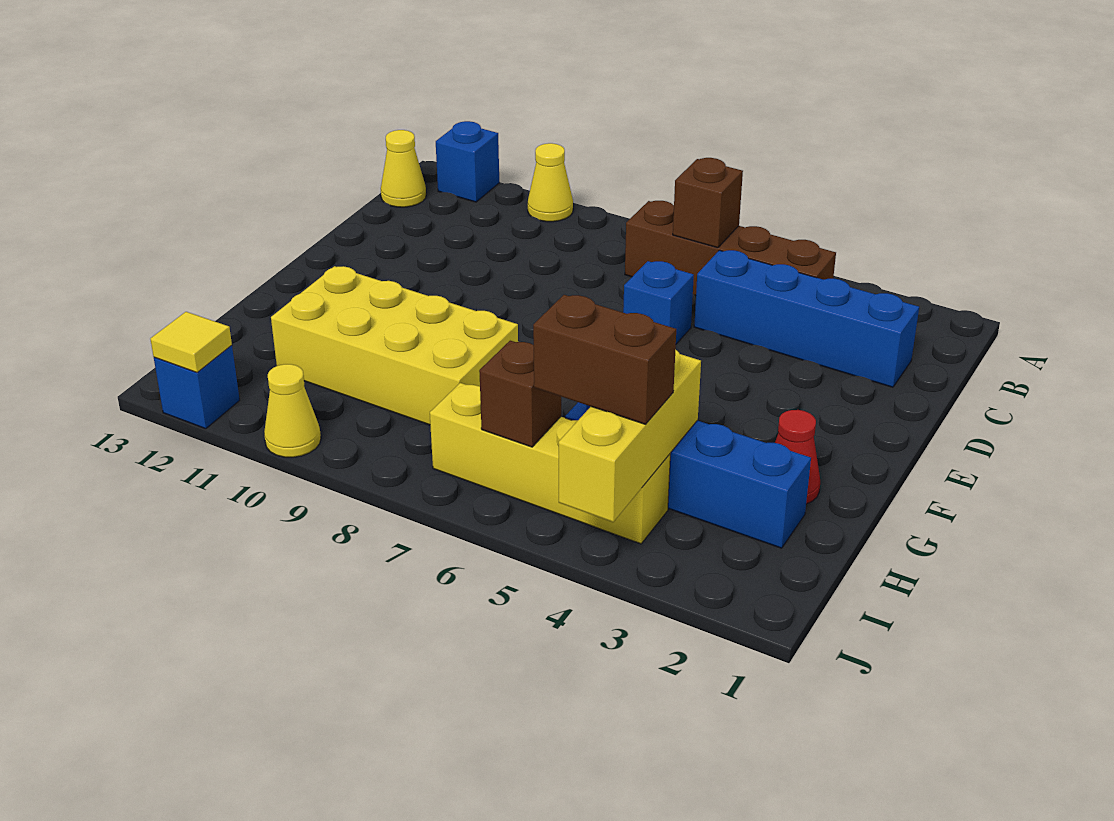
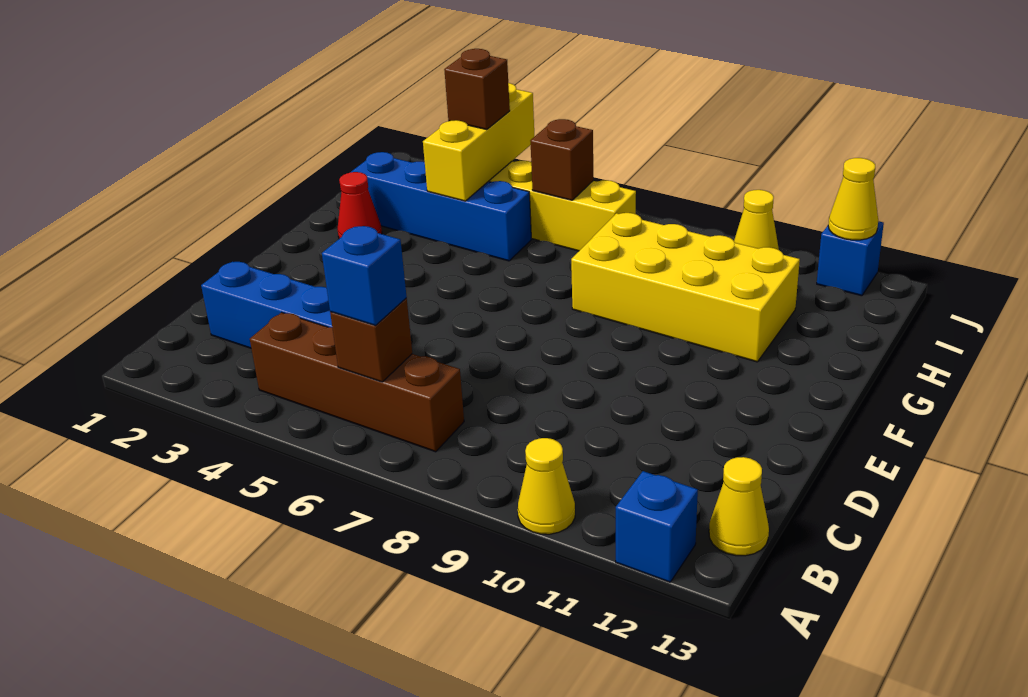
blue brick D6 level 1 -> blue brick B6 level 3
brown brick I4:I5 level 3 -> brown brick I4 level 3
yellow tile J12 level 2 -> yellow cone J12 level 2

